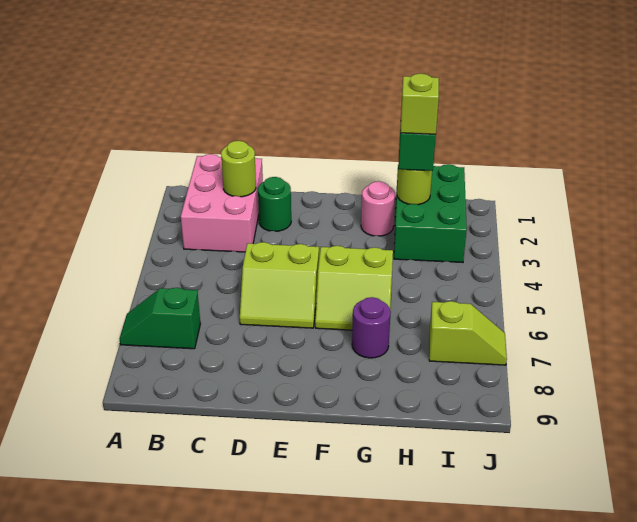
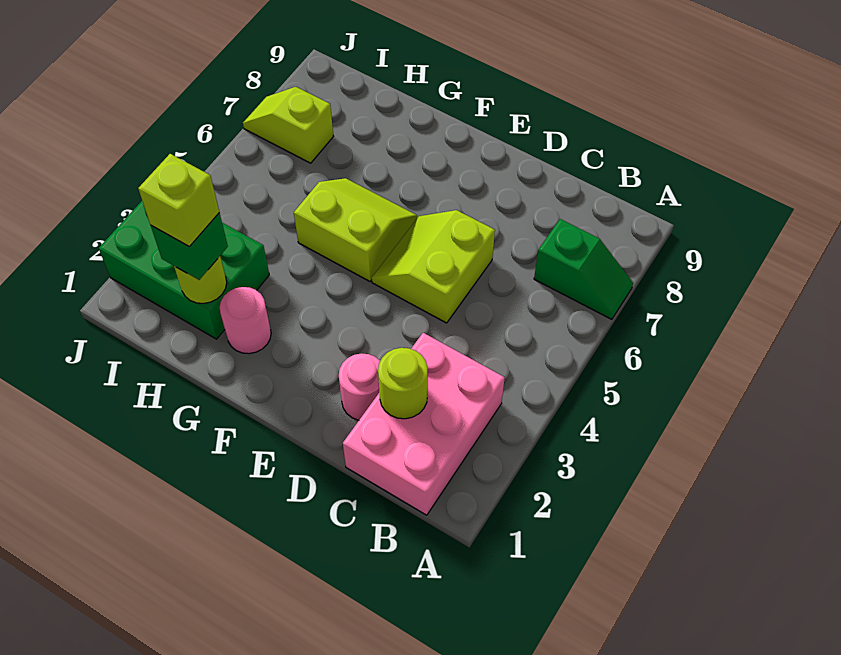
green round brick D2 level 1 -> pink round brick D2 level 1
lime slope D5:E6 level 1 top 5 -> lime slope D5:E6 level 1 top D
purple round brick G7 level 1 -> none
green brick H1:I3 level 1 -> green brick H2:J3 level 1

